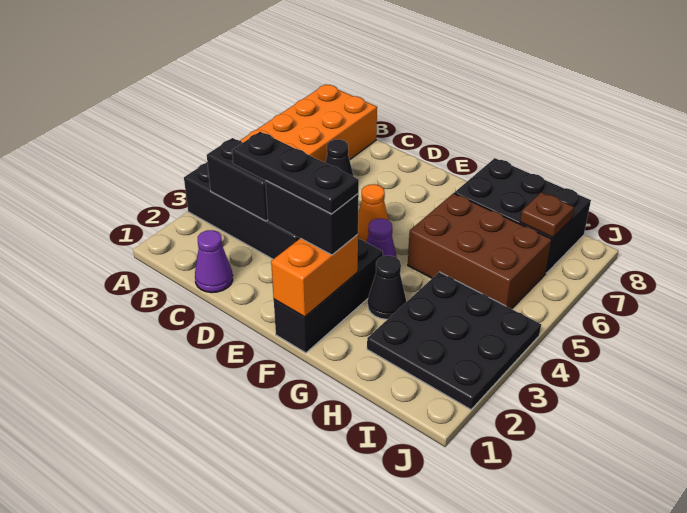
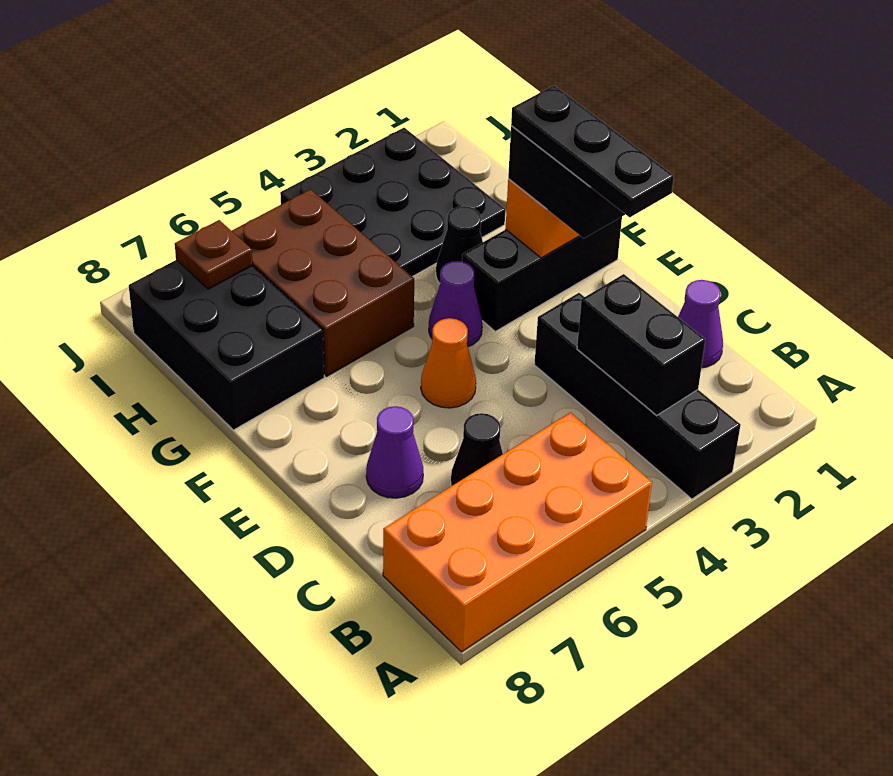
none -> purple cone D7 level 1

